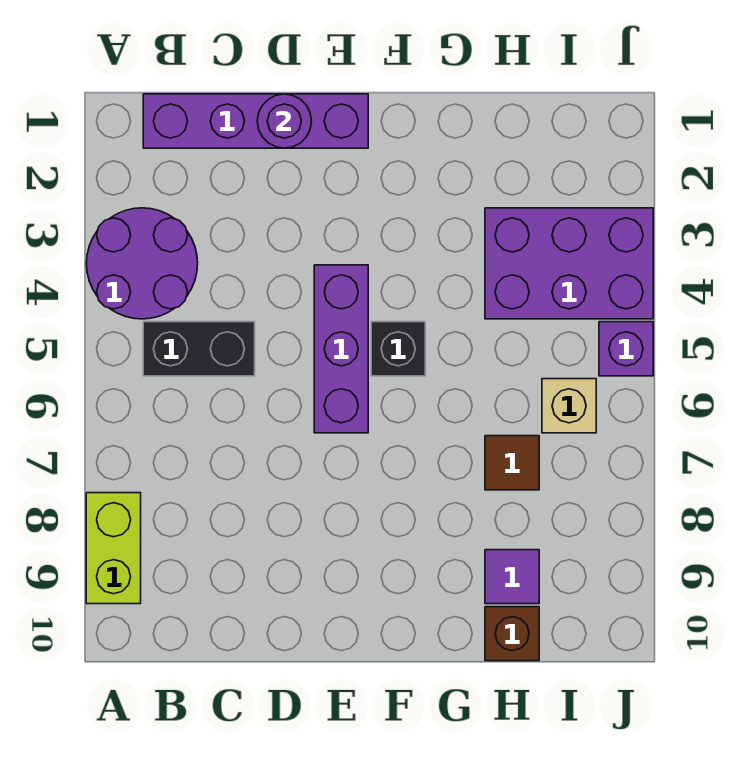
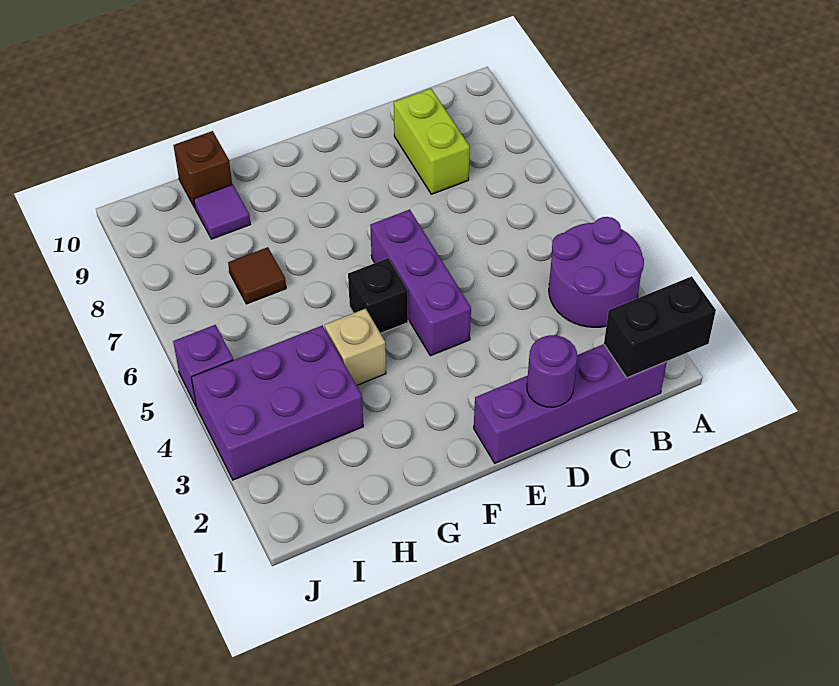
lime brick A8:A9 level 1 -> lime brick C8:C9 level 1
black brick B5:C5 level 1 -> black brick A1:B1 level 2
tan brick I6 level 1 -> tan brick G4 level 1

